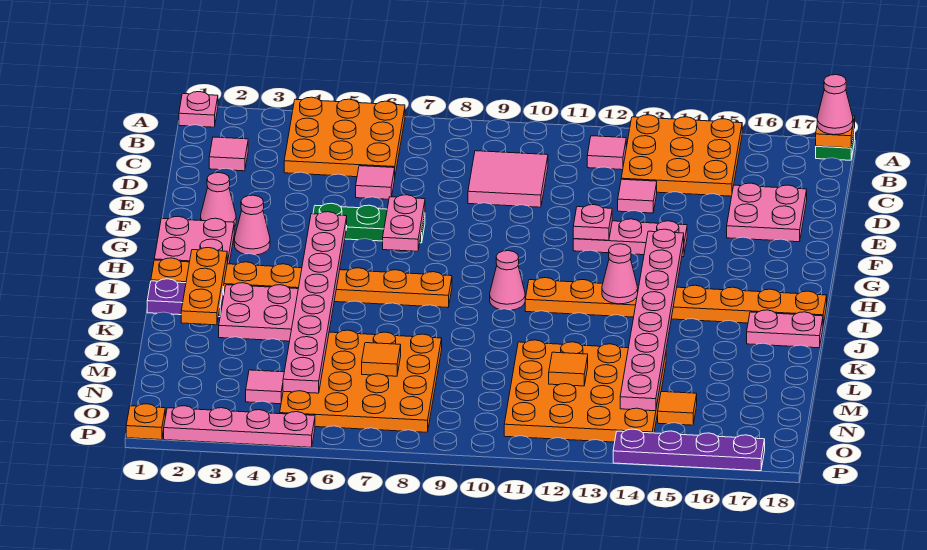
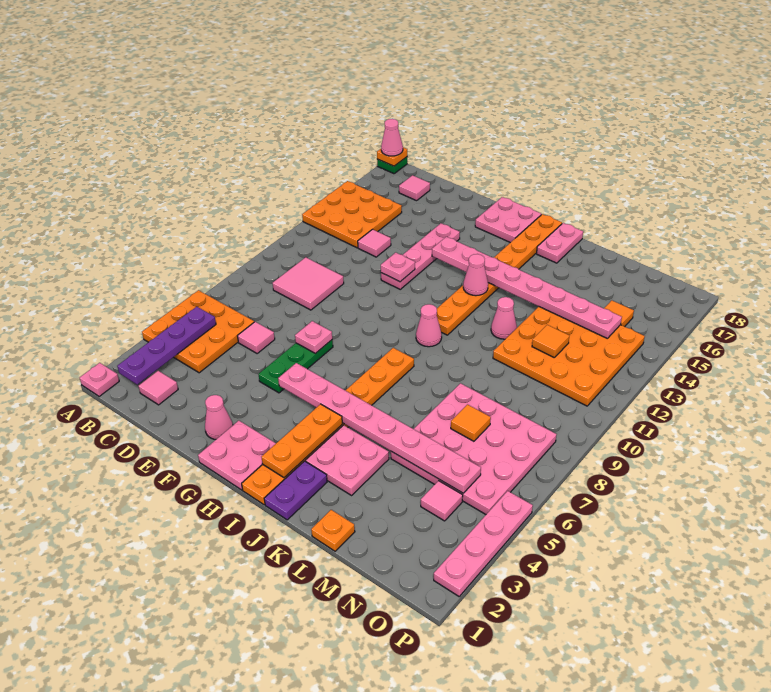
pink tile B12 level 1 -> pink tile C17 level 1
pink plate D16:E17 level 1 -> pink plate G17:H18 level 1
pink plate F7:G7 level 2 -> pink plate F7 level 2
pink plate F12:F14 level 1 -> pink plate F12:F15 level 1
pink cone G3 level 1 -> pink cone K12 level 1
orange plate I2:K2 level 2 -> orange plate I2:I4 level 2
orange plate L5:O8 level 1 -> pink plate L5:O8 level 1
orange plate P1 level 1 -> orange plate L1 level 1
purple plate P14:P17 level 1 -> purple plate B2:B5 level 2

